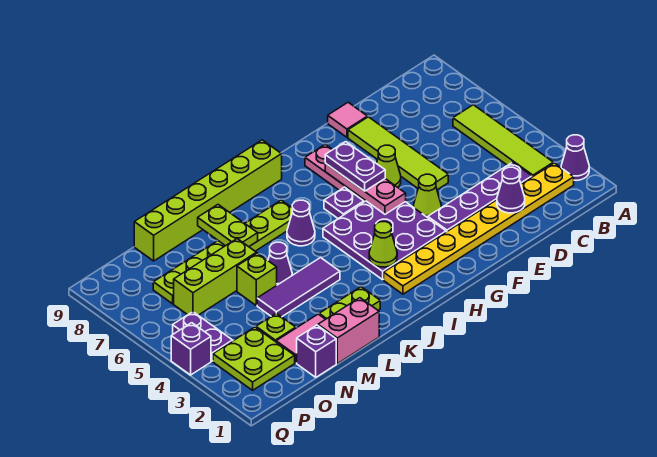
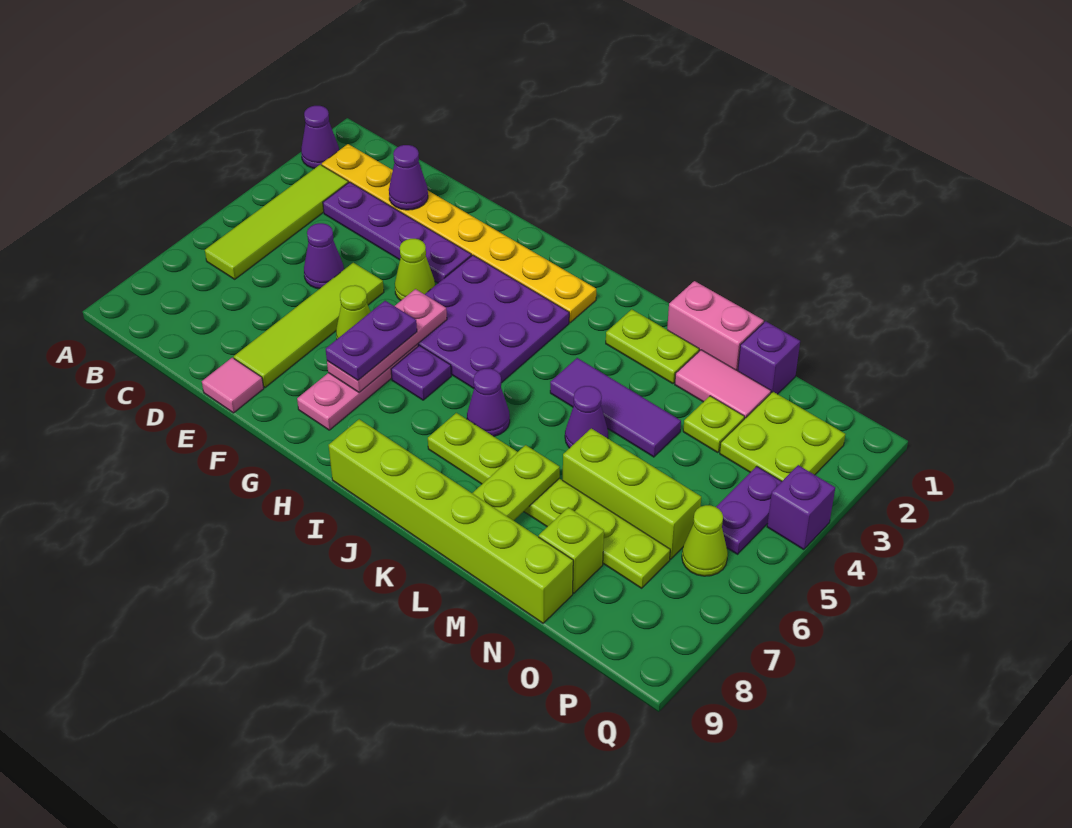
none -> purple cone D5 level 1
lime cone I3 level 2 -> lime cone P6 level 1
lime brick M5 level 1 -> lime brick N8 level 1

